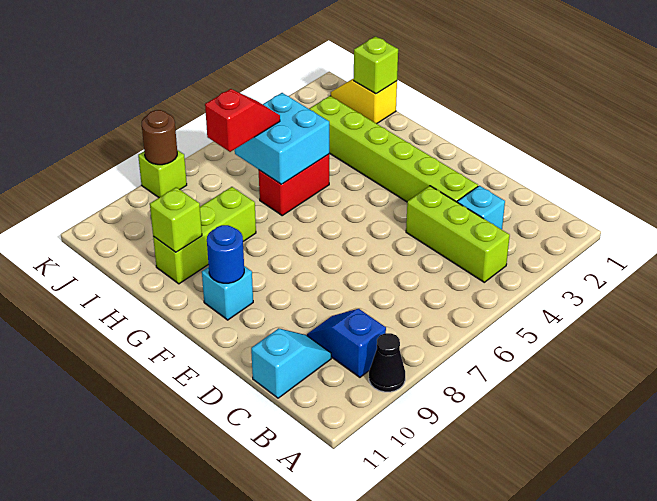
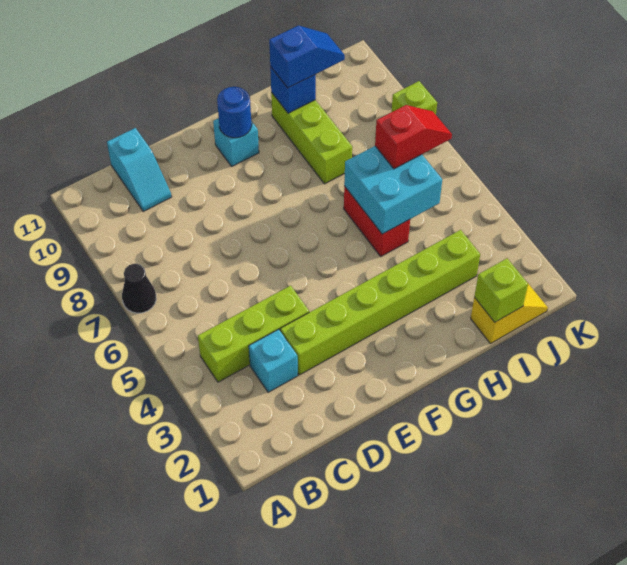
black cone A9 level 1 -> black cone A7 level 1
blue slope B9:C9 level 1 top B -> blue slope H10:I10 level 3 top H
lime brick H10 level 2 -> blue brick H10 level 2
red slope I6:I7 level 3 top 7 -> red slope I6:J6 level 3 top I
brown round brick K8 level 2 -> none

